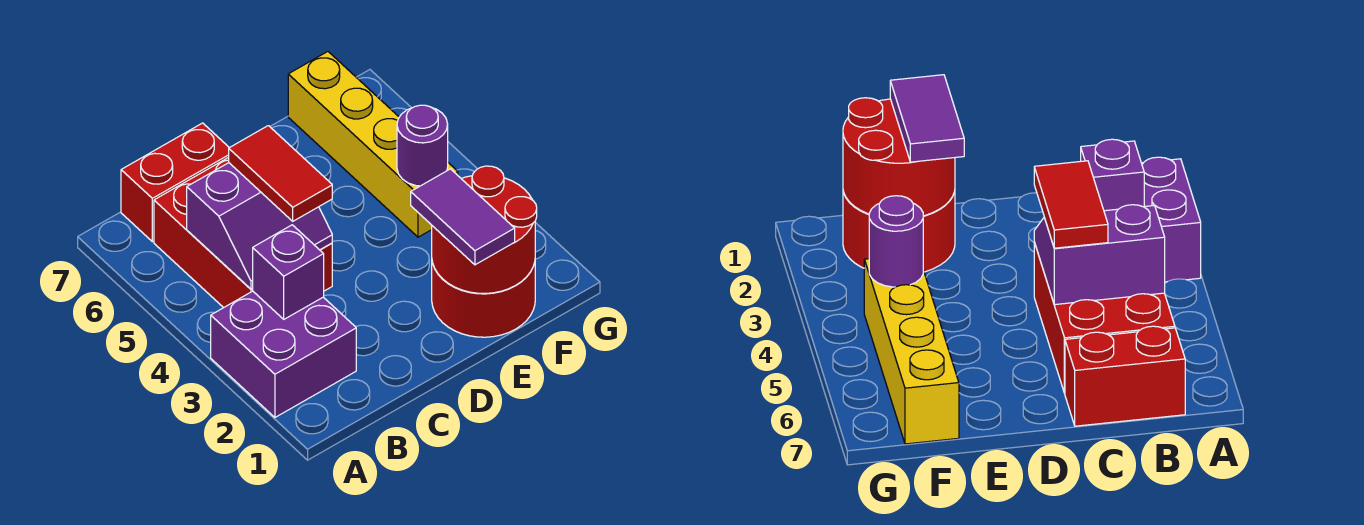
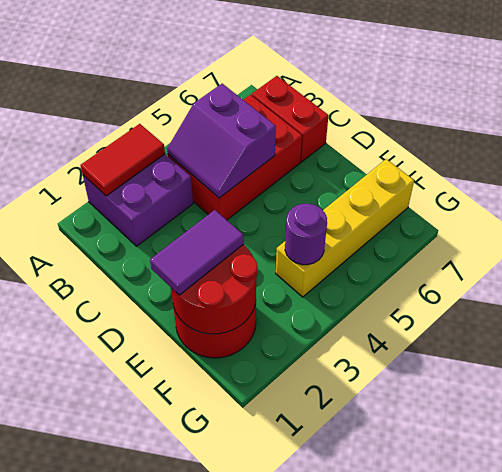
purple brick B3 level 2 -> none
red tile C4:C5 level 3 -> red tile A2:A3 level 2

